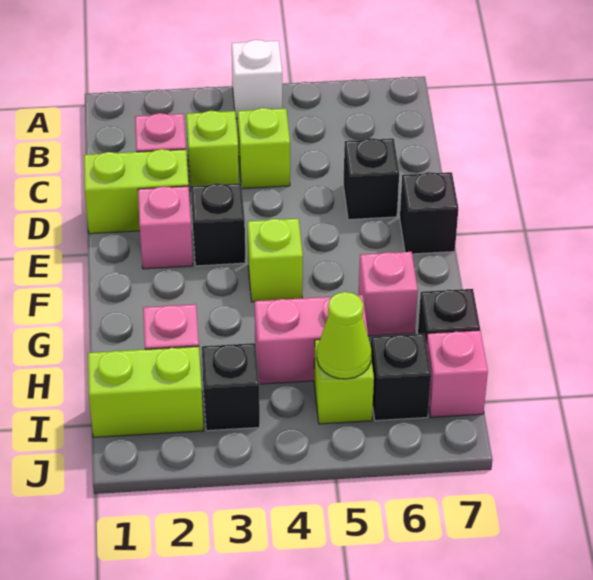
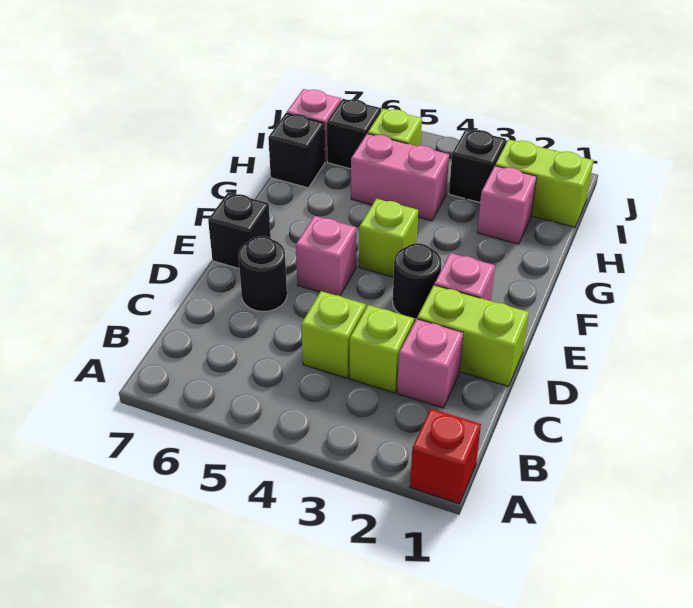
none -> red brick A1 level 1
white brick A4 level 1 -> none
black brick D6 level 1 -> black round brick D6 level 1
black brick E3 level 1 -> black round brick E3 level 1
pink brick G6 level 1 -> pink brick E5 level 1
lime cone I5 level 2 -> none

